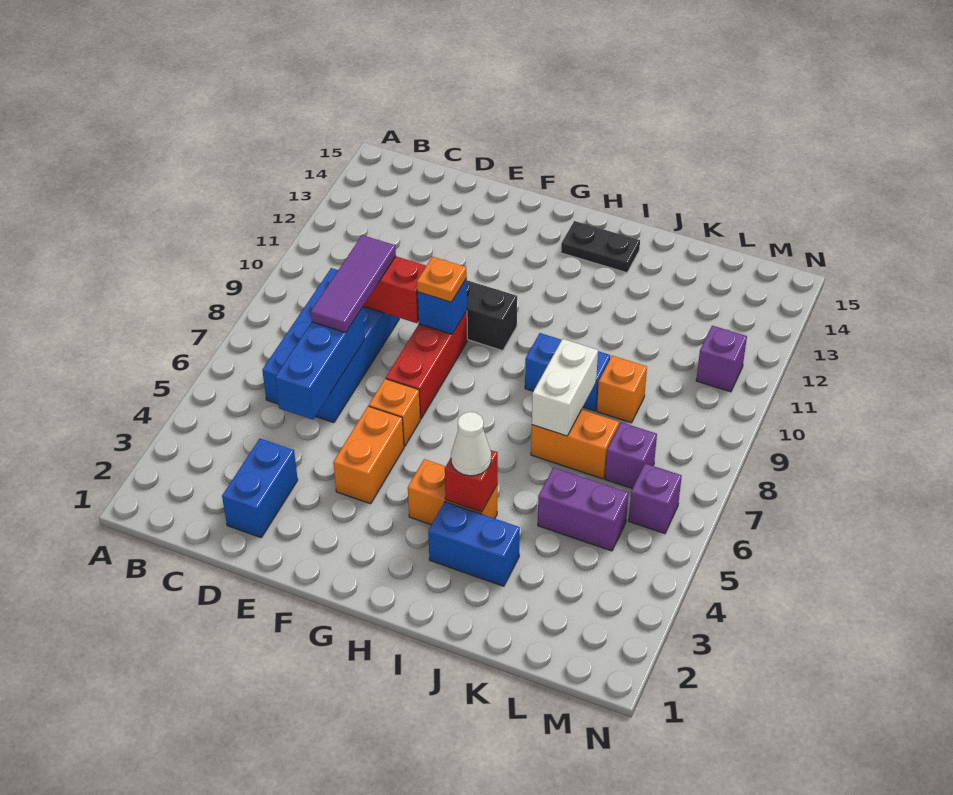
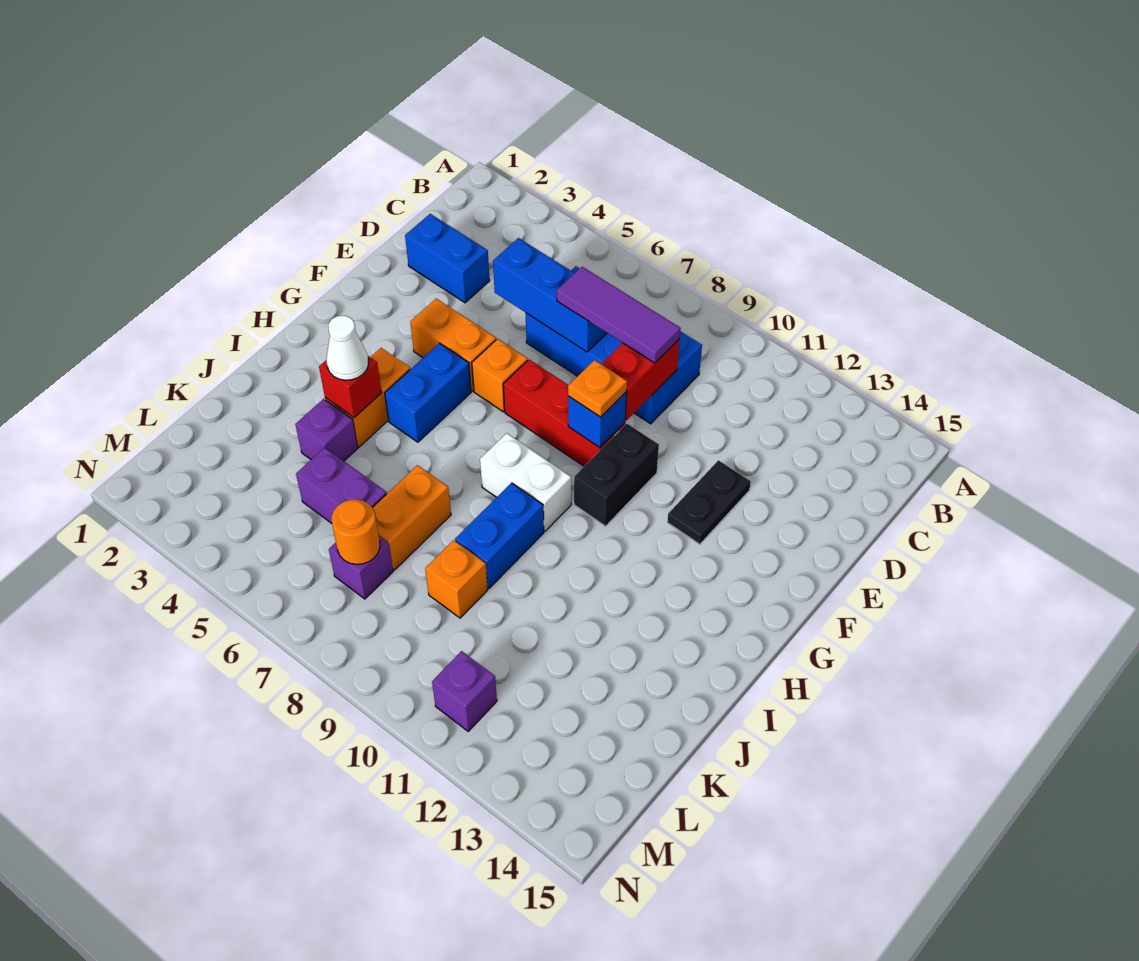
black plate H14:I14 level 1 -> black plate E12:F12 level 1
blue brick I3:J3 level 1 -> blue brick G5:H5 level 1
white brick J7:J8 level 2 -> white brick H8:H9 level 1
purple brick K5:L5 level 1 -> purple brick K5:K6 level 1
none -> orange round brick L7 level 2
purple brick M6 level 1 -> purple brick J4 level 1

